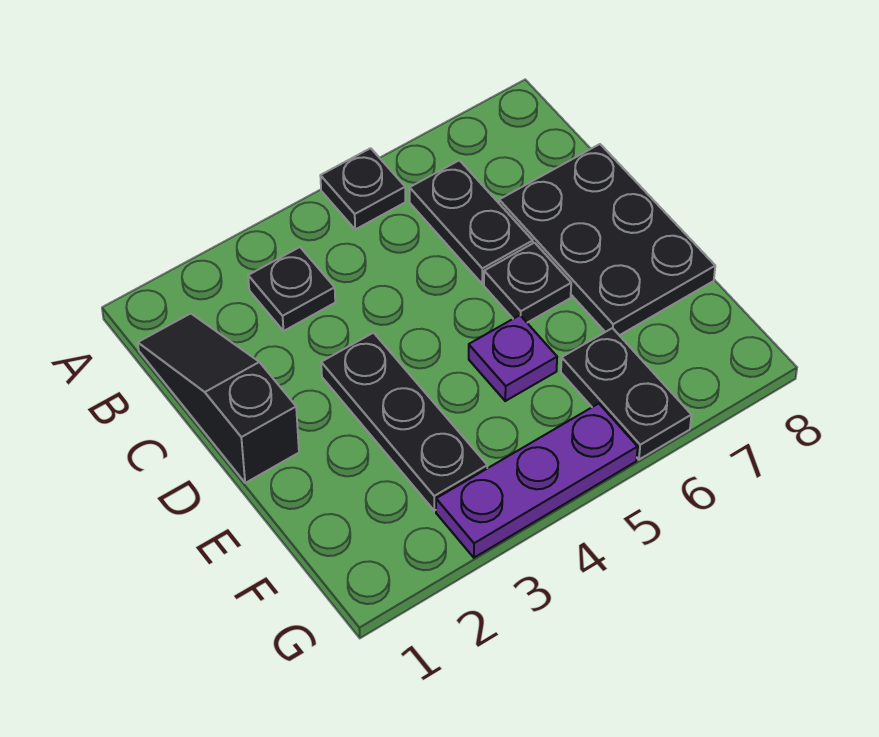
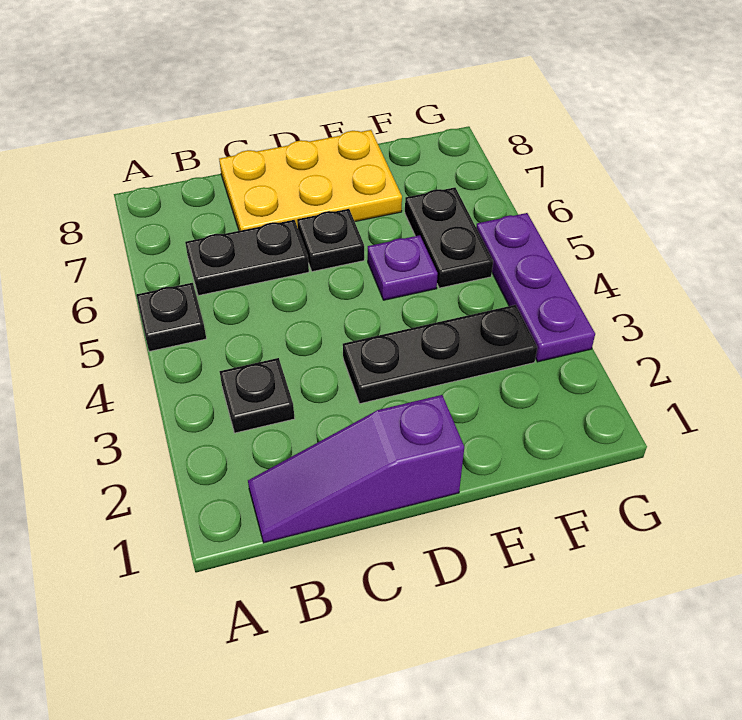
black slope B1:D1 level 1 top D -> purple slope B1:D1 level 1 top D
black plate C7:E8 level 1 -> yellow plate C7:E8 level 1
black plate F6:G6 level 1 -> black plate F5:F6 level 1

